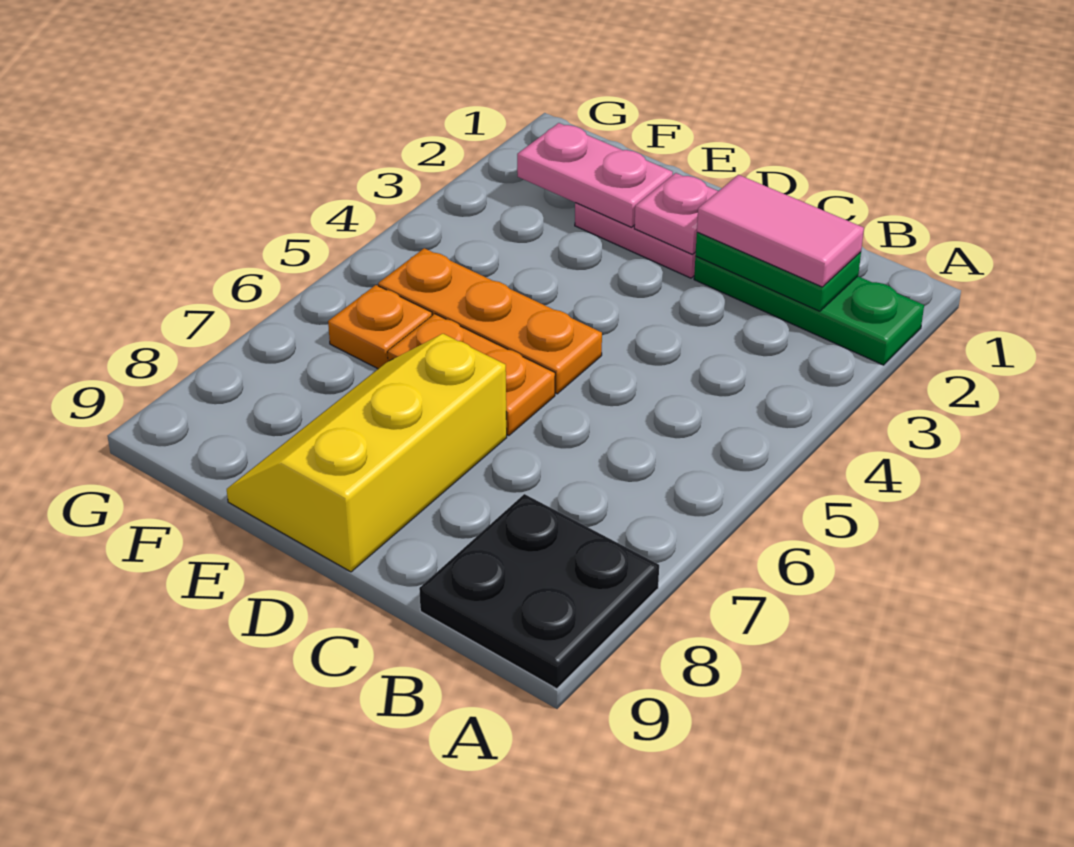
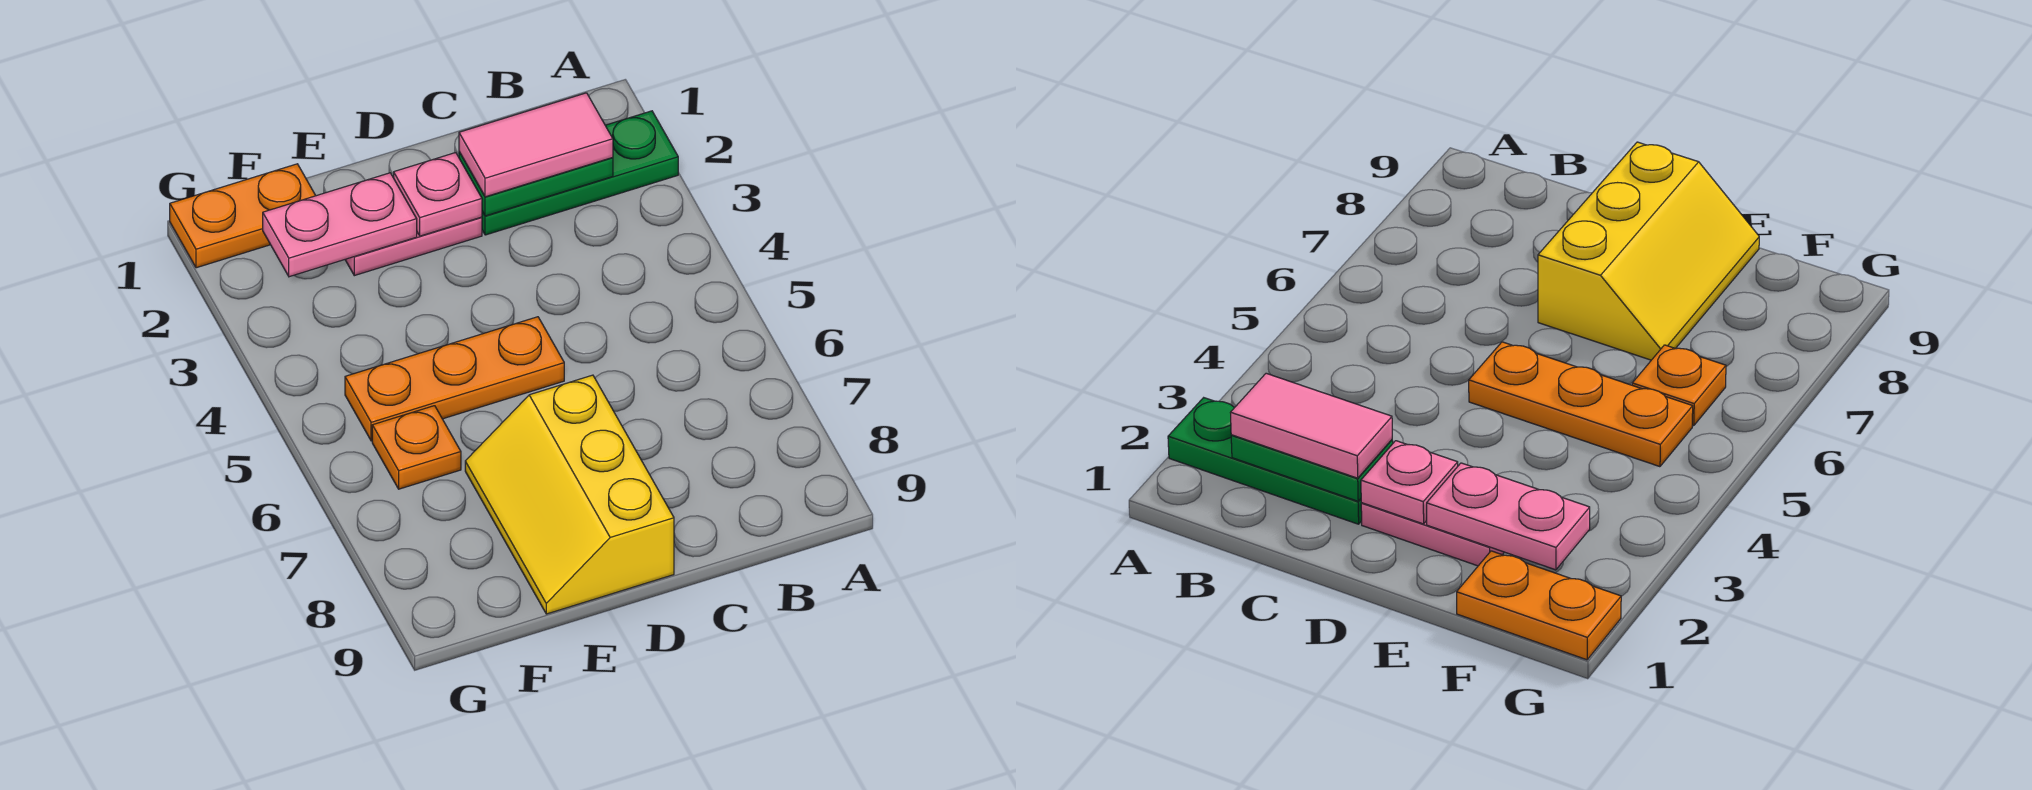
black plate A8:B9 level 1 -> none
orange plate D6:E6 level 1 -> orange plate F1:G1 level 1

